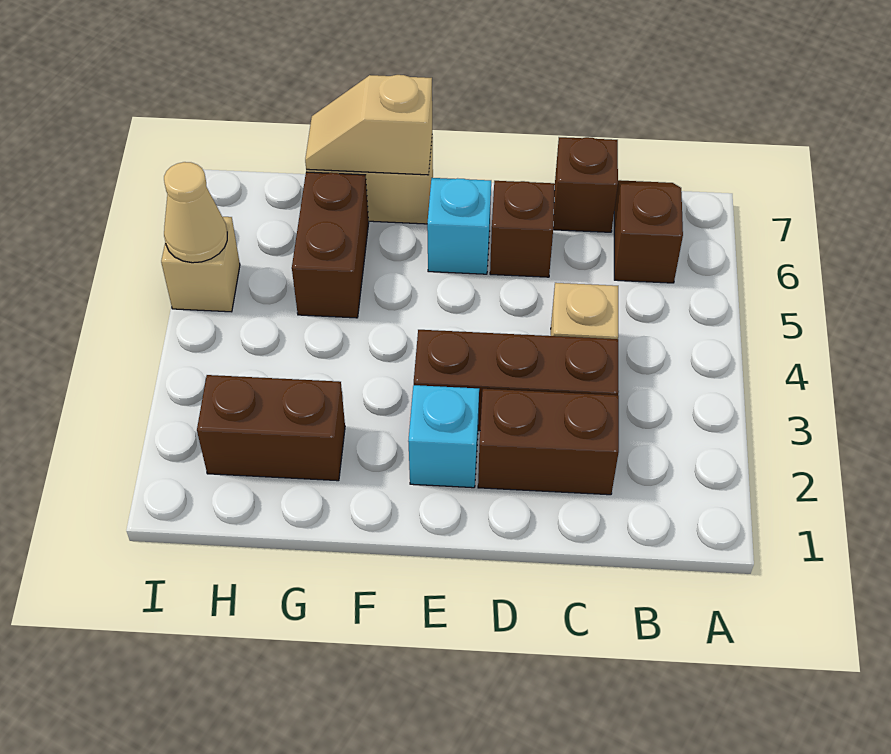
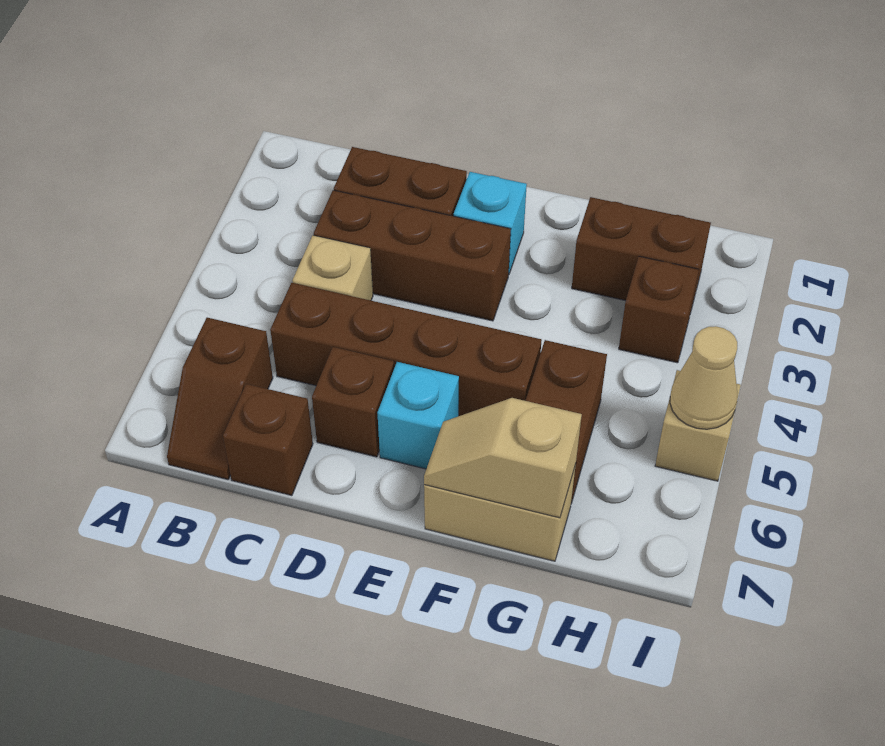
none -> brown brick C5:F5 level 1
tan slope F7:G7 level 2 top F -> tan slope F7:G7 level 2 top G
none -> brown brick H3 level 1

